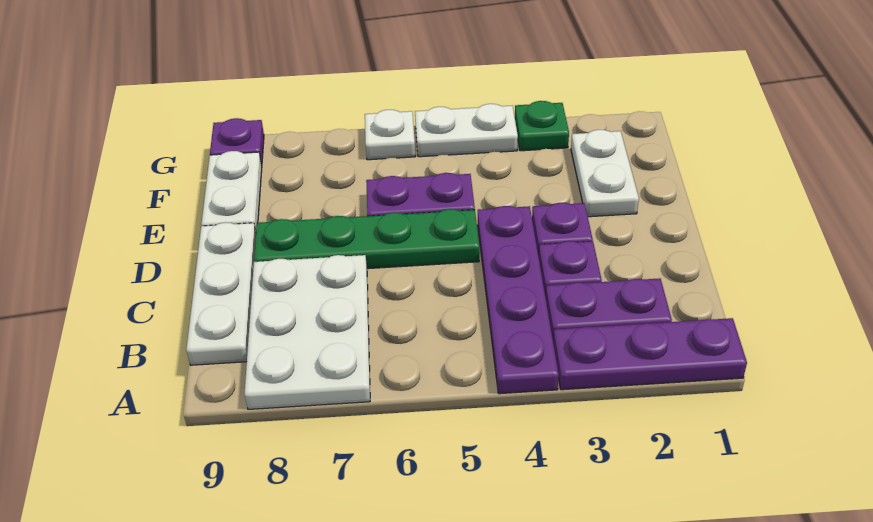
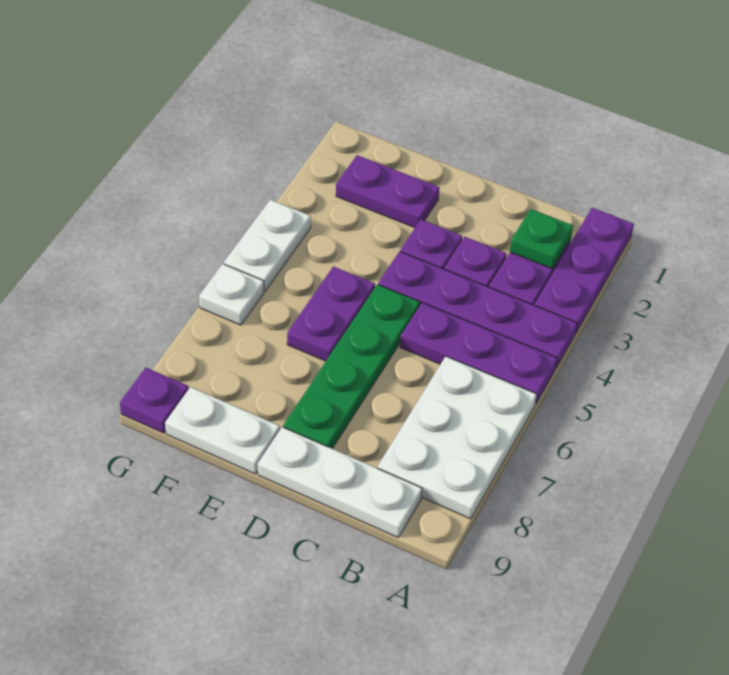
none -> purple plate A5:C5 level 1
white plate A7:C8 level 1 -> white plate A6:B8 level 1
white plate E2:F2 level 1 -> purple plate E2:F2 level 1
green plate G3 level 1 -> green plate B2 level 2

